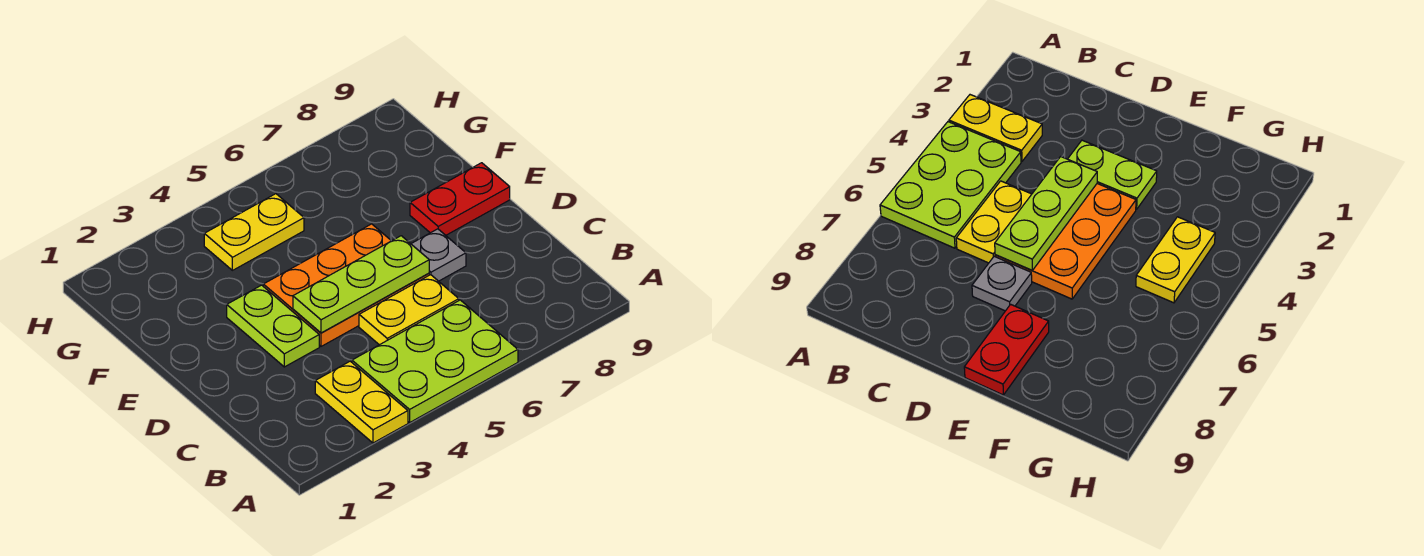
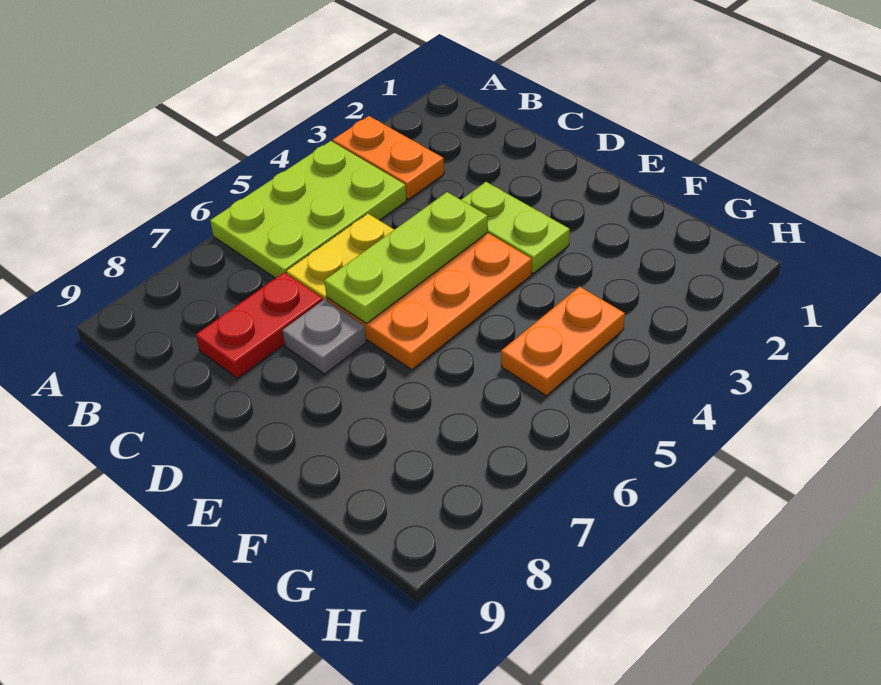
yellow plate A3:B3 level 1 -> orange plate A3:B3 level 1
red plate E8:E9 level 1 -> red plate C7:C8 level 1
yellow plate G4:G5 level 1 -> orange plate G4:G5 level 1

